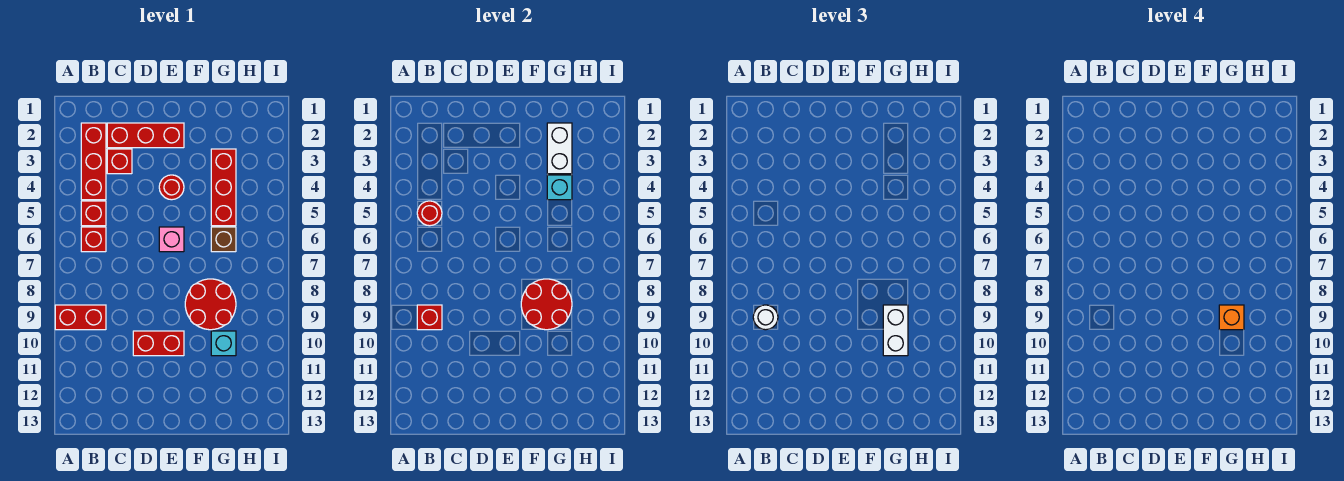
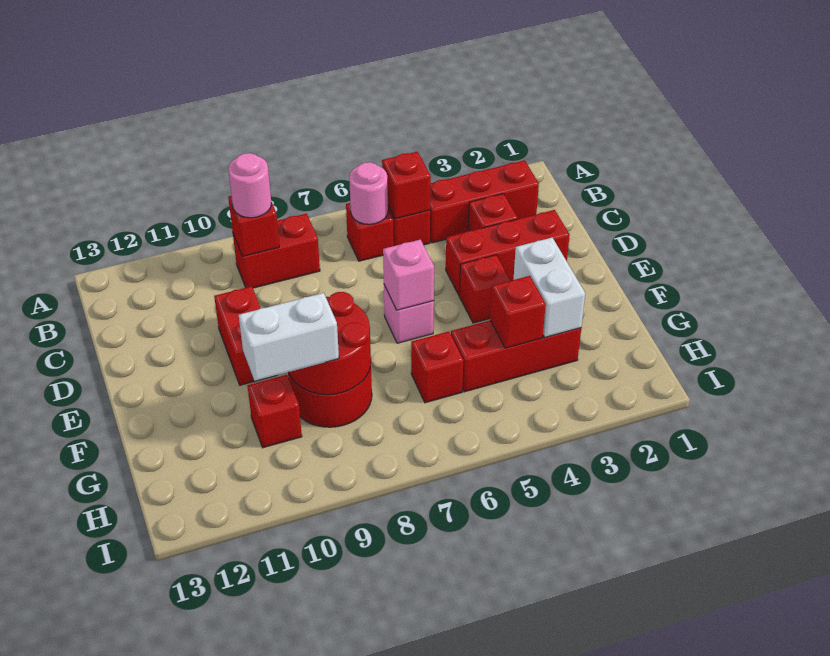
red brick A9:B9 level 1 -> red brick B8:B9 level 1
red round brick B5 level 2 -> red brick B5 level 2
none -> pink round brick B6 level 2
white round brick B9 level 3 -> pink round brick B9 level 3
red brick C2:E2 level 1 -> red brick D2:D4 level 1
red round brick E4 level 1 -> red brick E4 level 1
none -> pink brick E6 level 2
white brick G2:G3 level 2 -> white brick F3:G3 level 2
cyan brick G4 level 2 -> red brick G4 level 2
brown brick G6 level 1 -> red brick G6 level 1
orange brick G9 level 4 -> none
cyan brick G10 level 1 -> red brick G10 level 1

